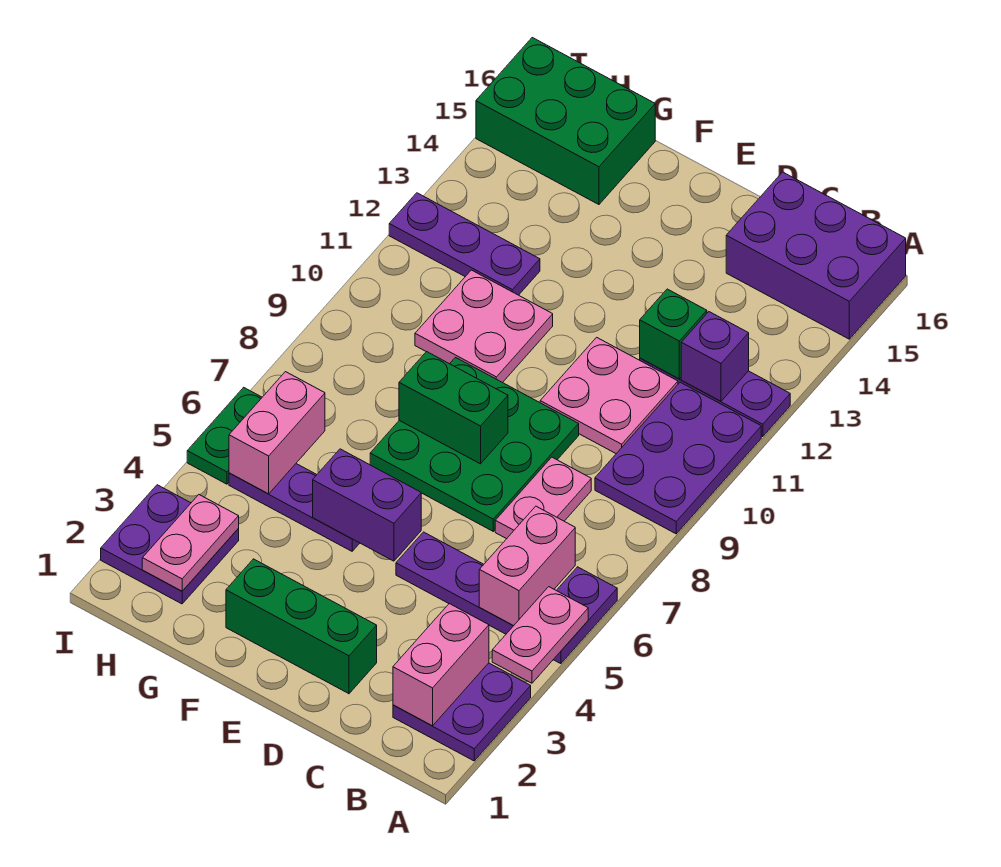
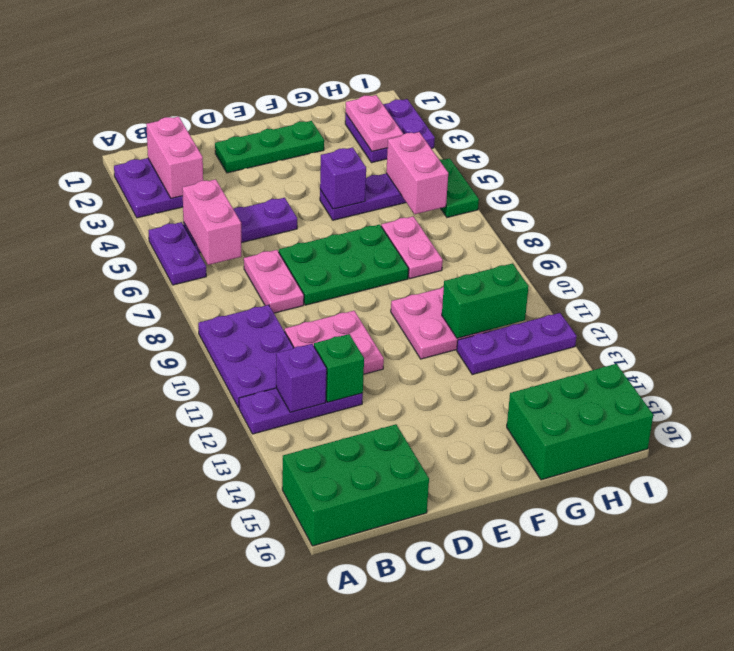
pink plate A4:A5 level 2 -> pink plate G7:G8 level 1
purple brick A15:C16 level 1 -> green brick A15:C16 level 1
green brick D2:F2 level 1 -> green plate D2:F2 level 1
green plate D7:F9 level 1 -> green plate D7:F8 level 1
purple brick E5:F5 level 2 -> purple brick F5 level 2
green brick E8:F8 level 2 -> green brick G11:H11 level 2

